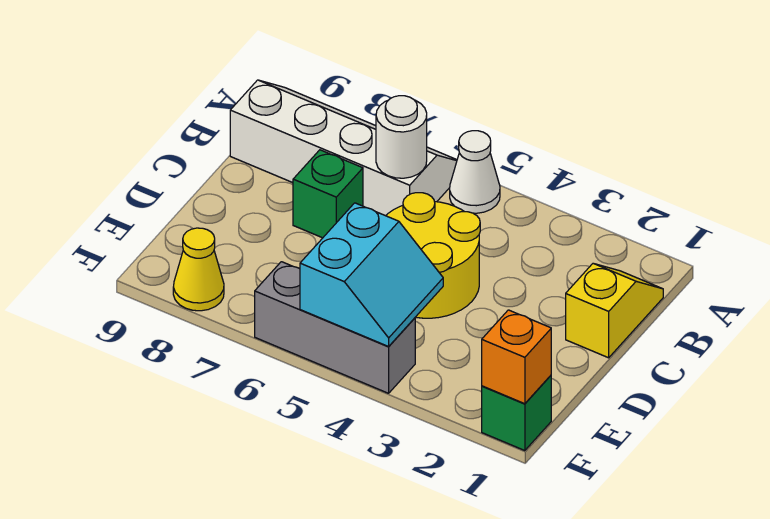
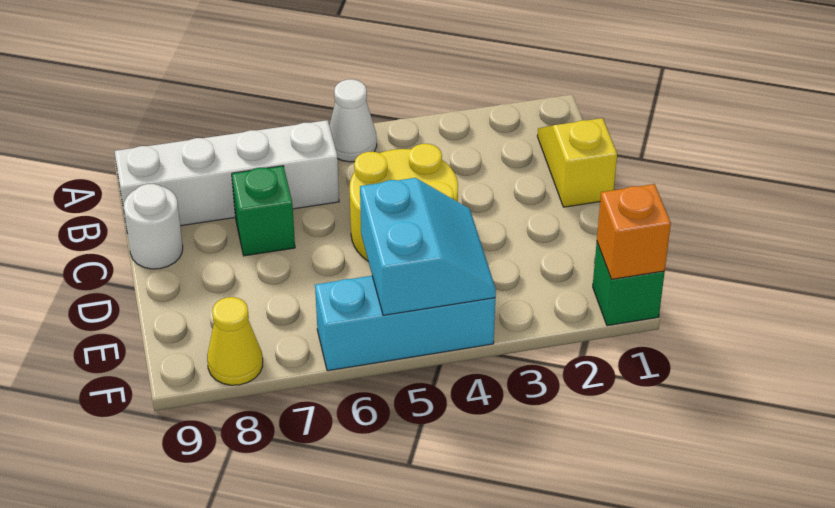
white round brick B6 level 2 -> white round brick C9 level 1
grey brick F4:F6 level 1 -> cyan brick F4:F6 level 1

